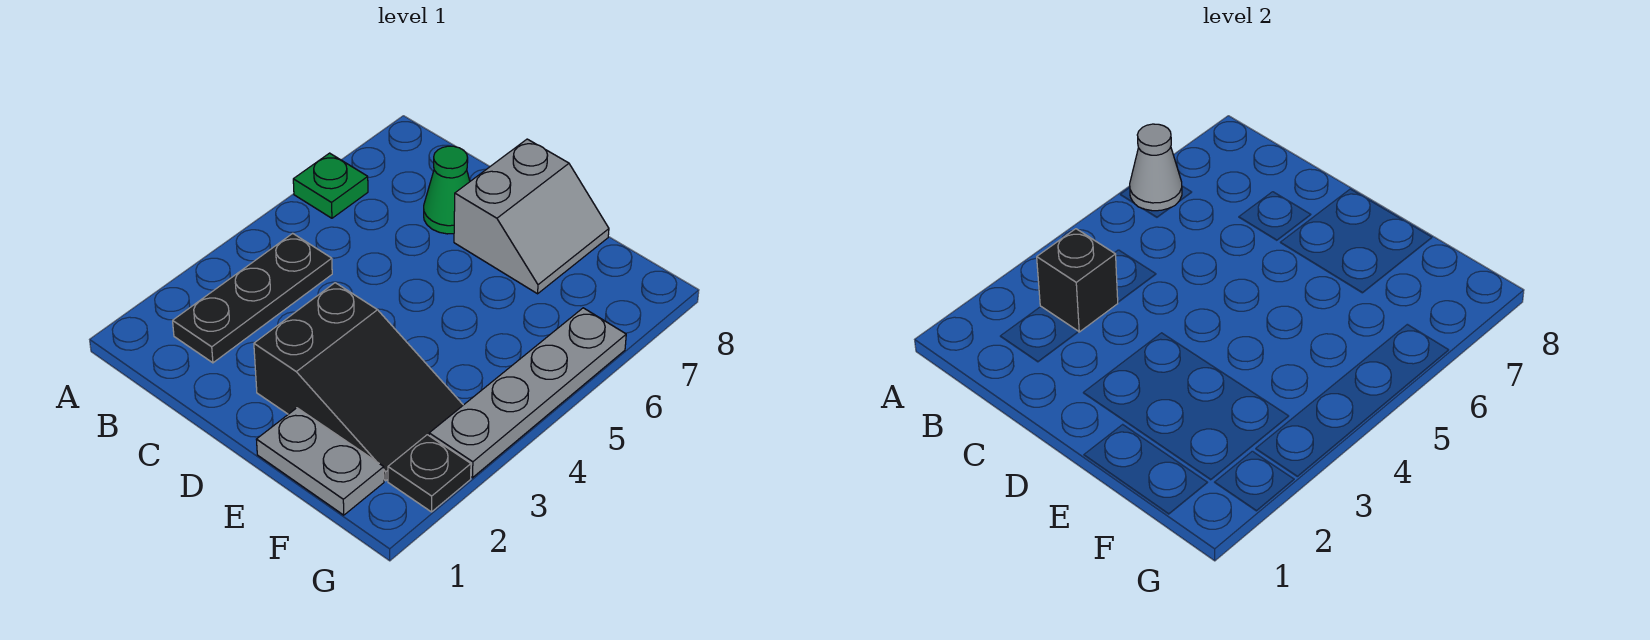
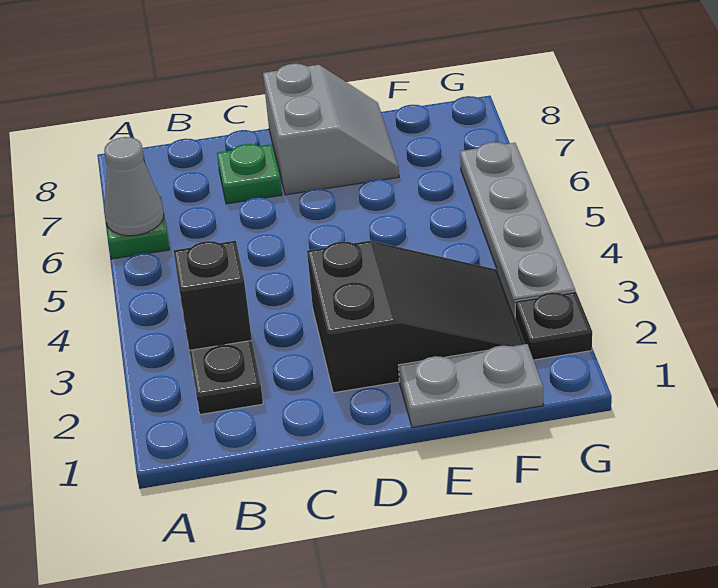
green cone C7 level 1 -> green plate C7 level 1

